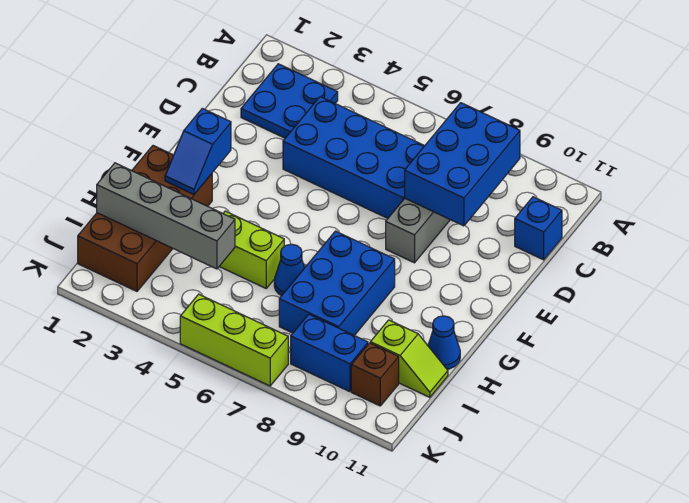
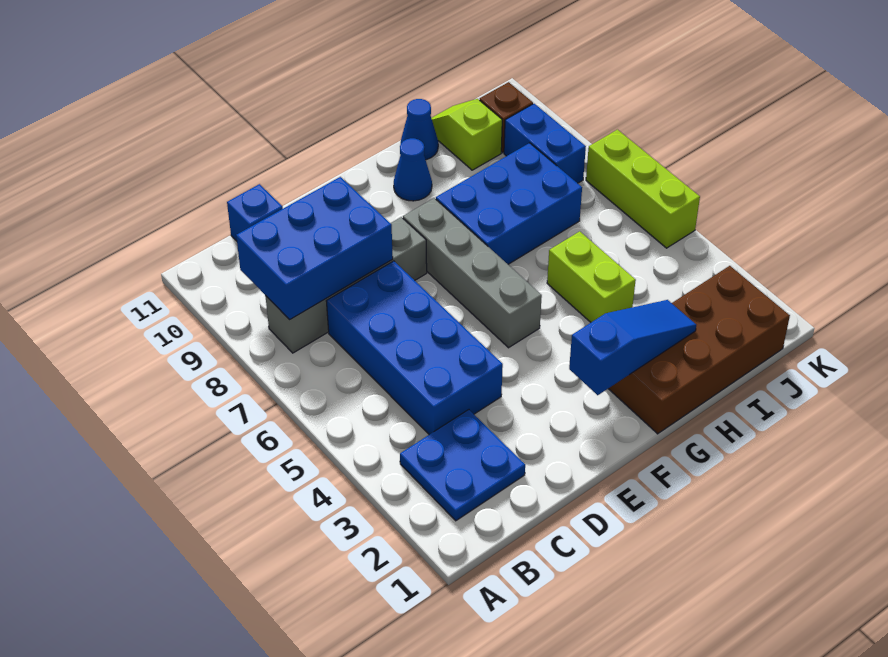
blue slope F2:G2 level 2 top F -> blue slope F2:H2 level 2 top F
blue cone H6 level 1 -> blue cone G10 level 1
grey brick I1:I4 level 2 -> grey brick F5:F8 level 1

